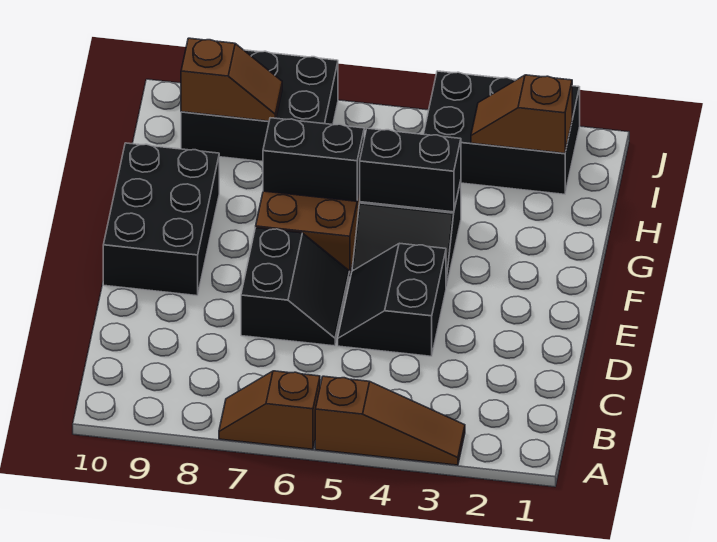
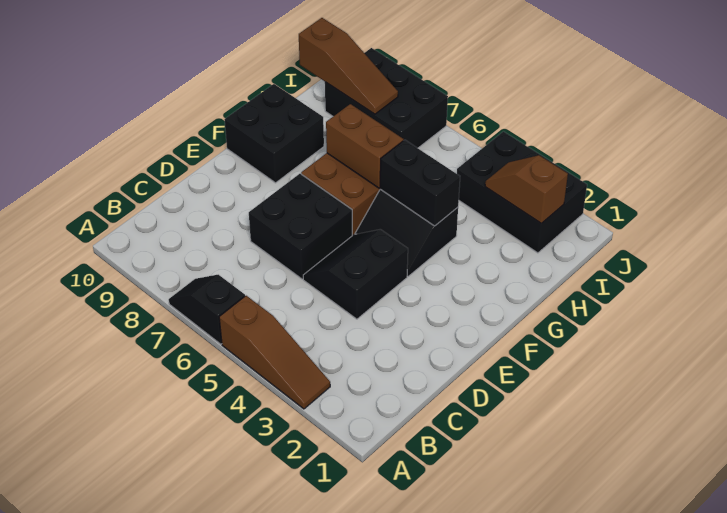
brown slope A6:A7 level 1 top 6 -> black slope A6:A7 level 1 top 6
black slope D6:E7 level 1 top 7 -> black brick D6:E7 level 1
black brick E9:G10 level 1 -> black brick F9:G10 level 1
black brick G6:G7 level 2 -> brown brick G6:G7 level 2
brown slope I8:I9 level 2 top 9 -> brown slope I8:I10 level 2 top 10

